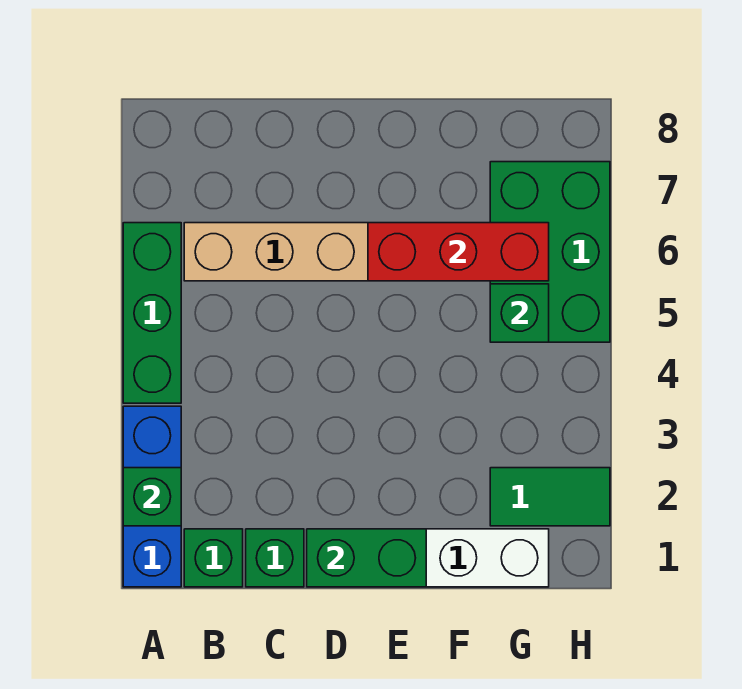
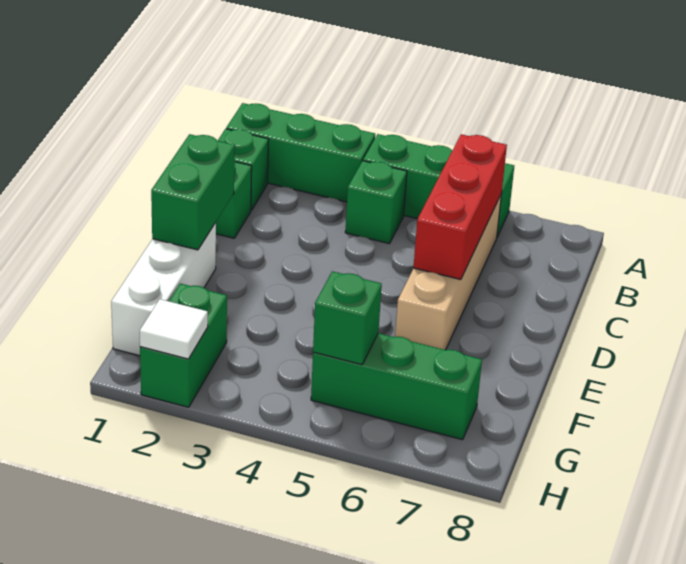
blue brick A1:A3 level 1 -> green brick A1:A3 level 1
green brick A2 level 2 -> green brick B4 level 1
red brick E6:G6 level 2 -> red brick B6:D6 level 2
green tile G2:H2 level 1 -> green brick G2:H2 level 1
green brick G5:H7 level 1 -> green brick G5:G7 level 1
none -> white tile H2 level 2

